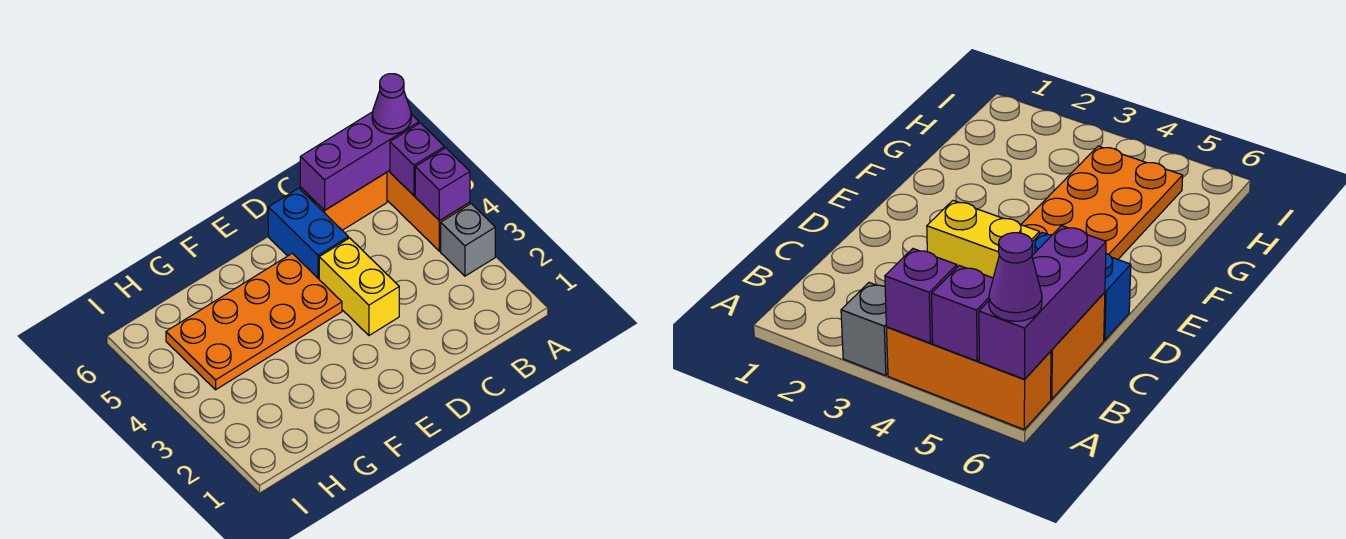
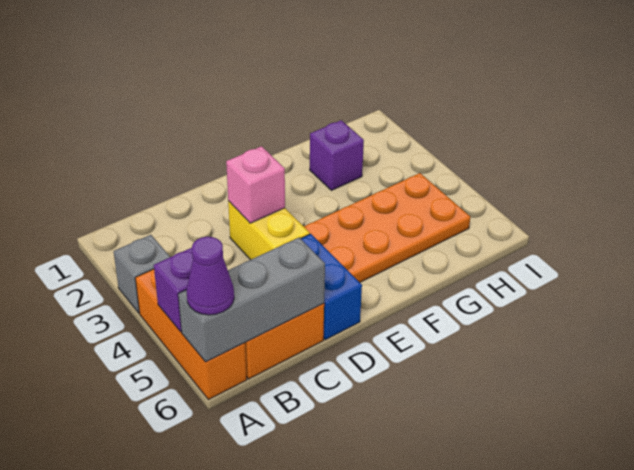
purple brick A4 level 2 -> purple brick G2 level 1
purple brick A6:C6 level 2 -> grey brick A6:C6 level 2
none -> pink brick D3 level 2

